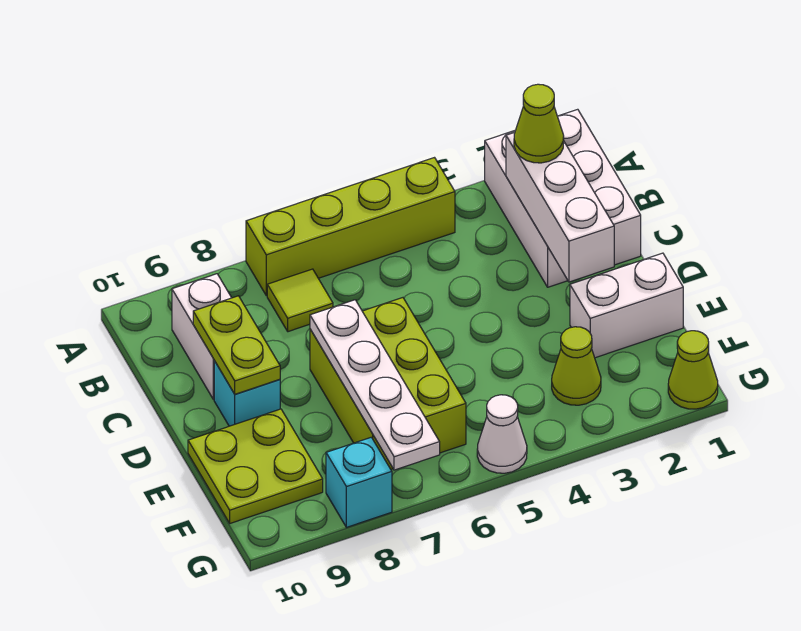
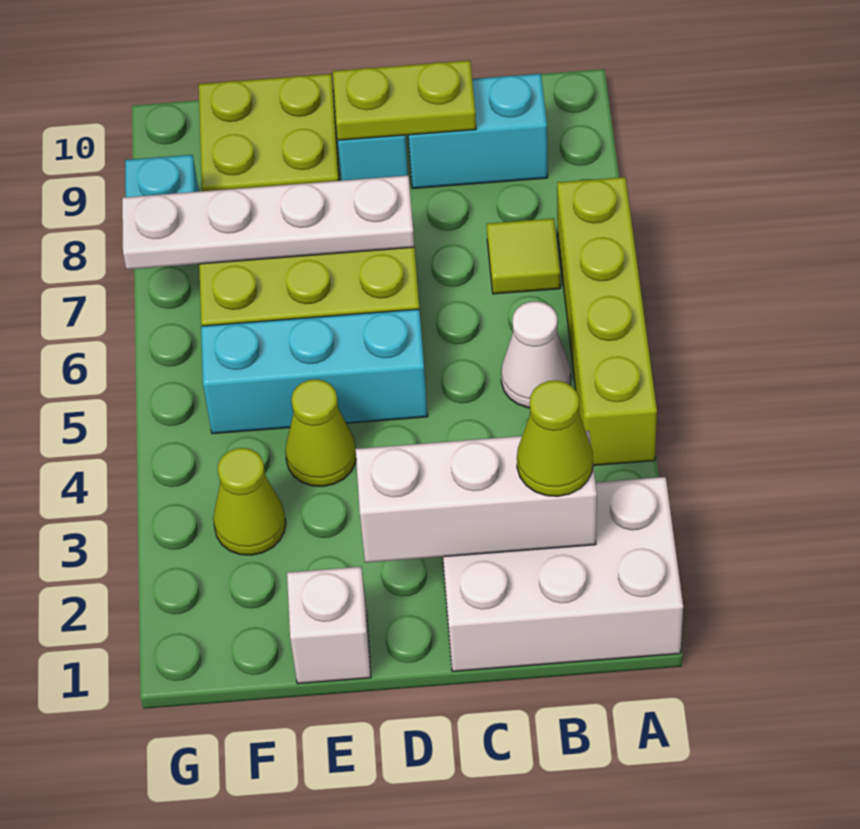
white brick B9:C9 level 1 -> cyan brick B9:C9 level 1
none -> cyan brick D5:F5 level 1
white brick E1:E2 level 1 -> white brick E1 level 1
lime cone G1 level 1 -> lime cone E4 level 1
white cone G5 level 1 -> white cone B5 level 1

